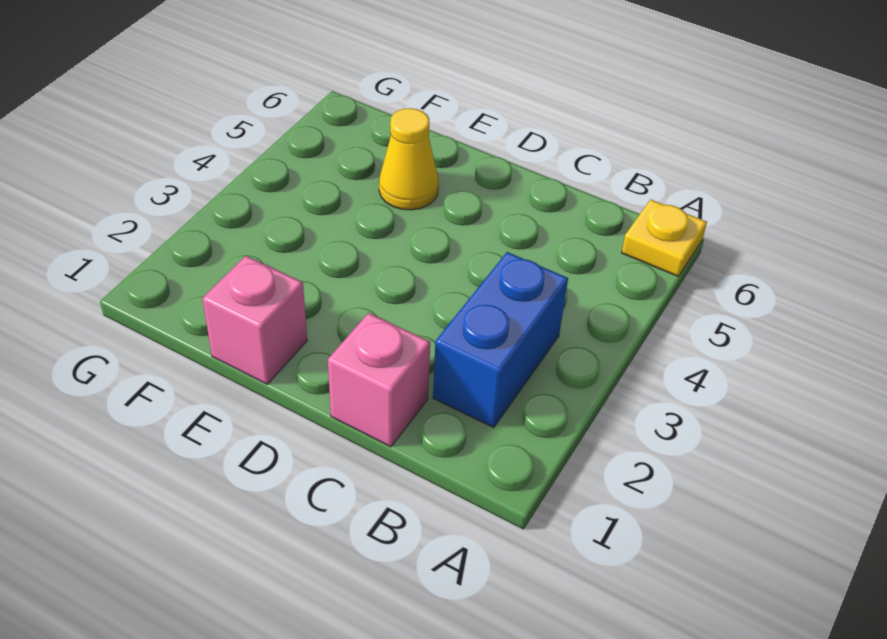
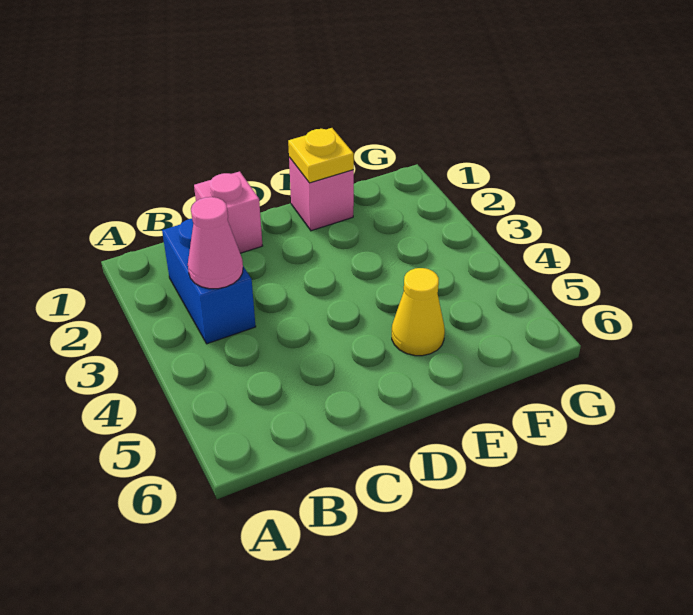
yellow plate A6 level 1 -> yellow plate E1 level 2
none -> pink cone B3 level 2

